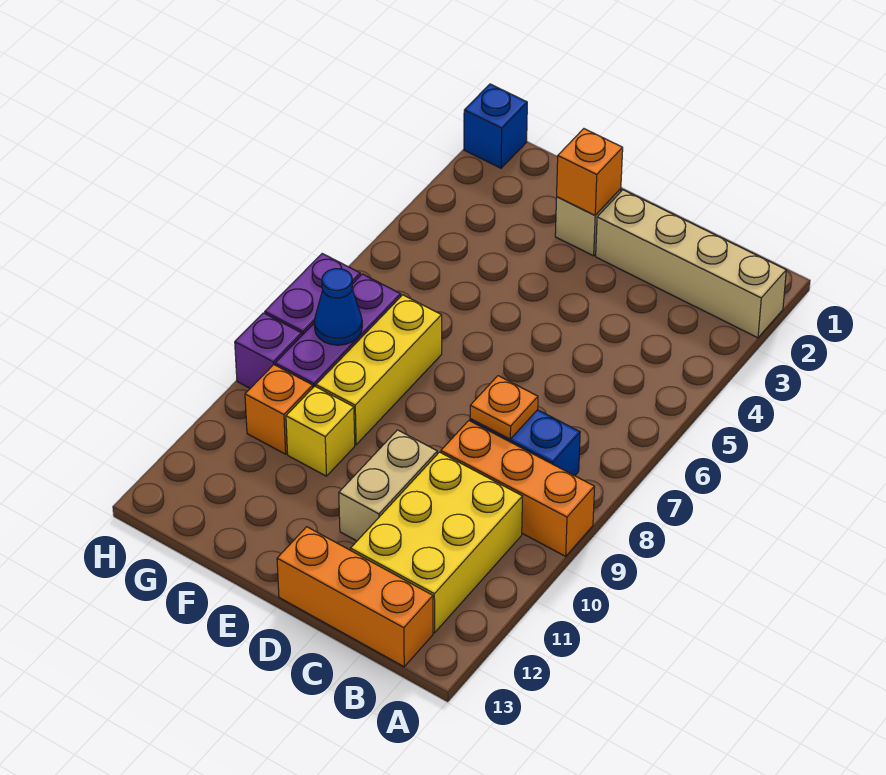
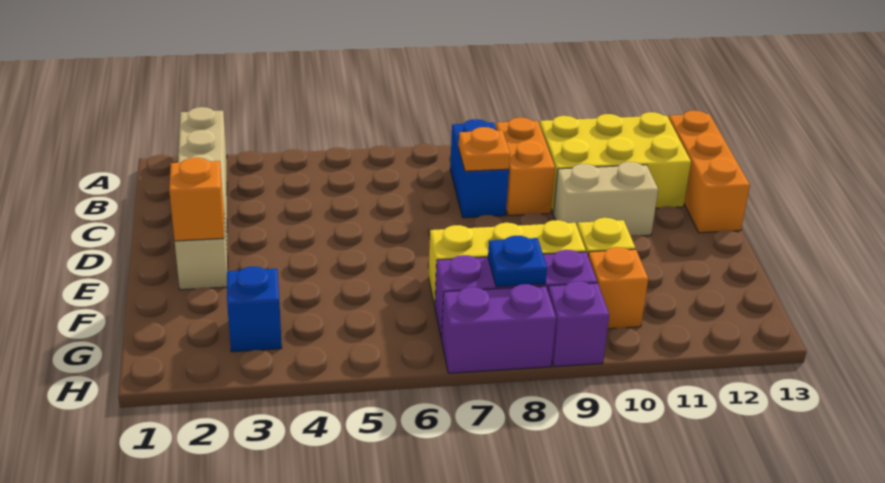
orange brick A9:C9 level 1 -> orange brick B9:C9 level 1
blue cone G8 level 2 -> blue plate G8 level 2
blue brick H1 level 1 -> blue brick G3 level 1

